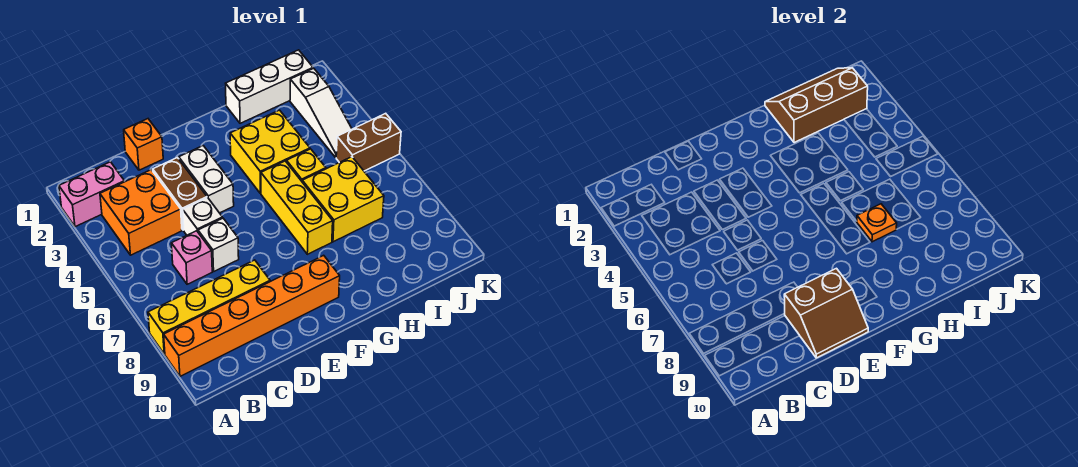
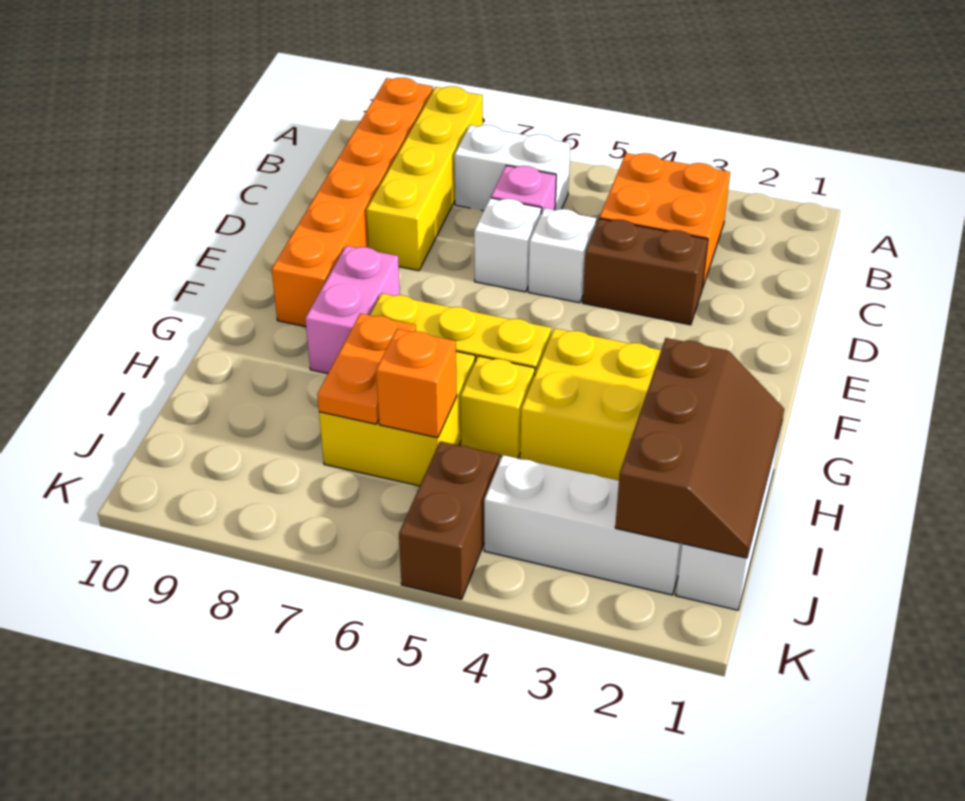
pink brick A2:B2 level 1 -> pink brick F8:G8 level 1
orange brick D1 level 1 -> orange brick I6 level 2
brown slope D9:E10 level 2 top 9 -> none
white brick E3:E4 level 1 -> white brick B6:B7 level 1
orange plate H7 level 2 -> orange plate H7:I7 level 2
white slope J2:J4 level 1 top 2 -> white brick J2:J4 level 1

